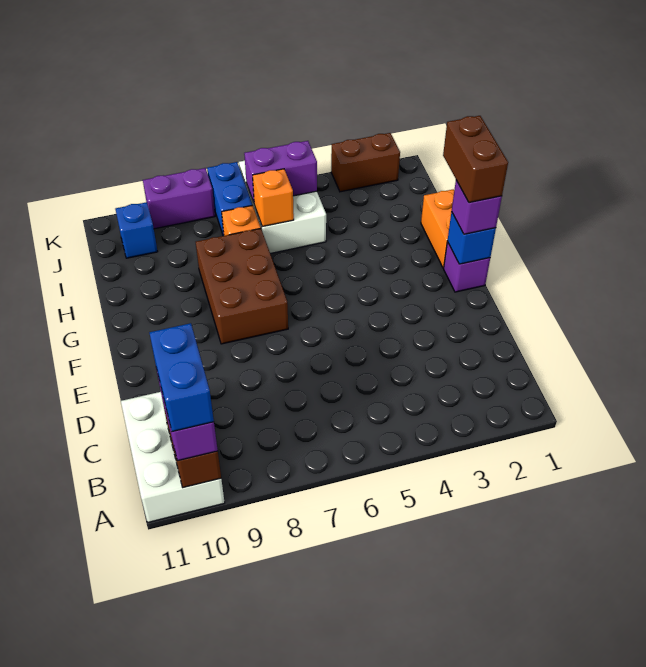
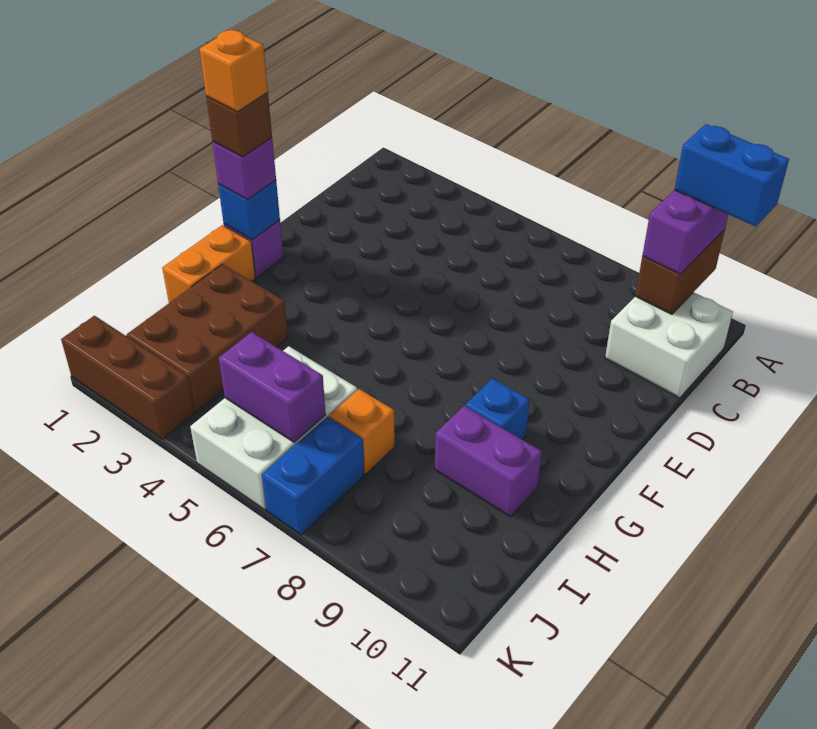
white brick A10:C11 level 1 -> white brick B10:C11 level 1
blue brick A10:B10 level 4 -> blue brick A10:A11 level 4
brown brick F1:G1 level 4 -> brown brick F1 level 4
brown brick F7:H8 level 1 -> brown brick H2:J3 level 1
orange brick I6 level 2 -> orange brick F1 level 5
blue brick J10 level 1 -> blue brick G9 level 1
brown brick K2:K3 level 1 -> brown brick K1:K3 level 1
purple brick K8:K9 level 1 -> purple brick H9:H10 level 1

